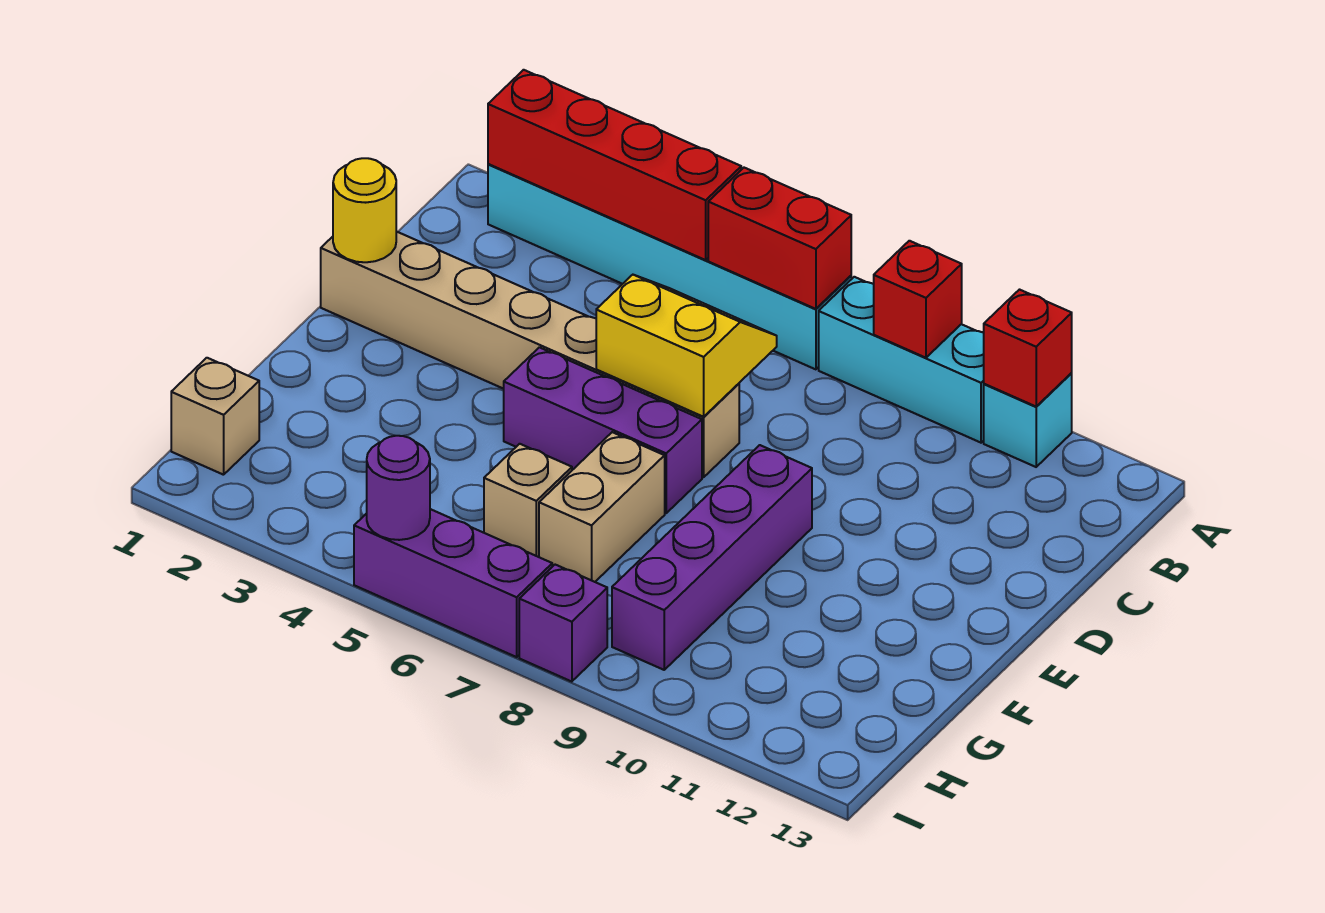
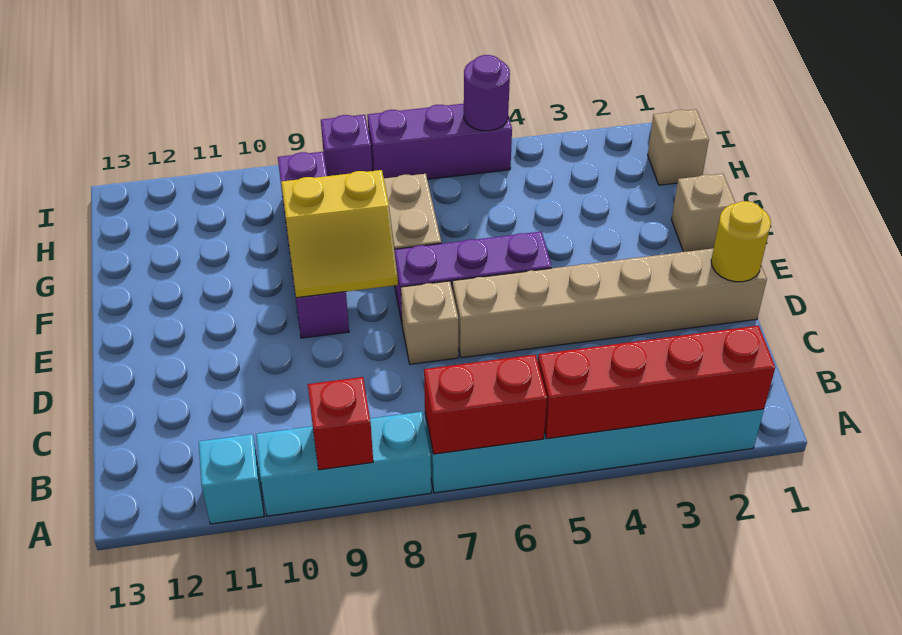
red brick A11 level 2 -> none
yellow slope C6:D7 level 2 top D -> yellow slope E8:F9 level 2 top F
tan brick G6 level 1 -> tan brick F1 level 1

